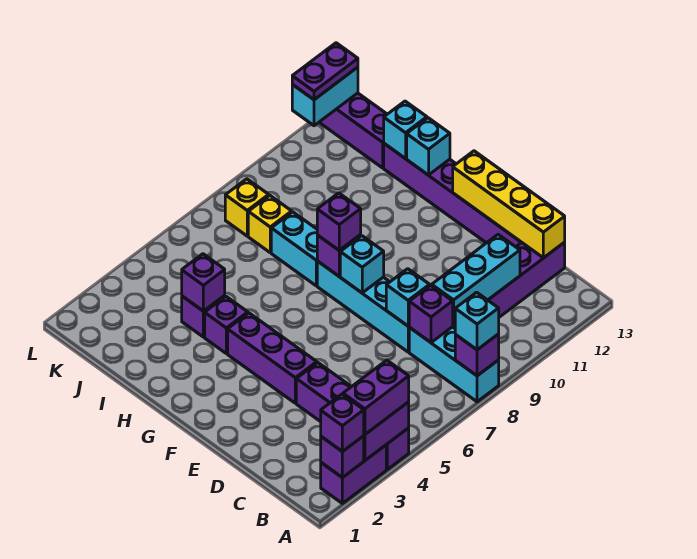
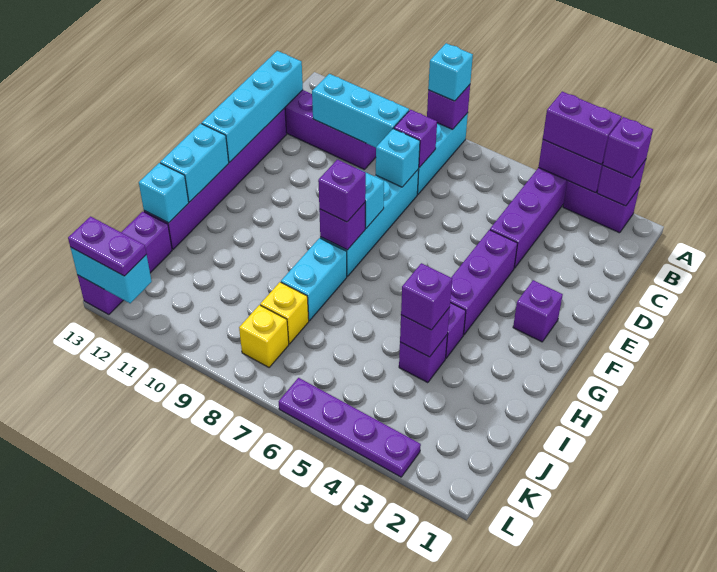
yellow brick C13:F13 level 2 -> cyan brick C13:F13 level 2
none -> purple brick F2 level 1
cyan brick H13 level 2 -> cyan brick G13:H13 level 2
none -> purple brick I4 level 3
none -> purple plate L3:L6 level 1

